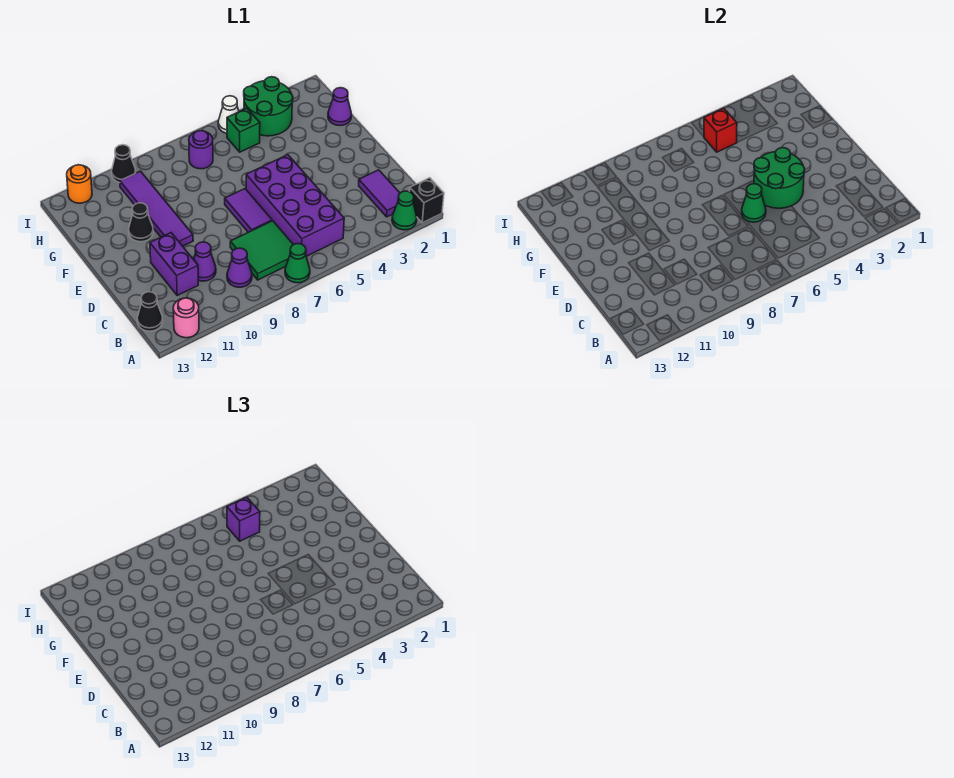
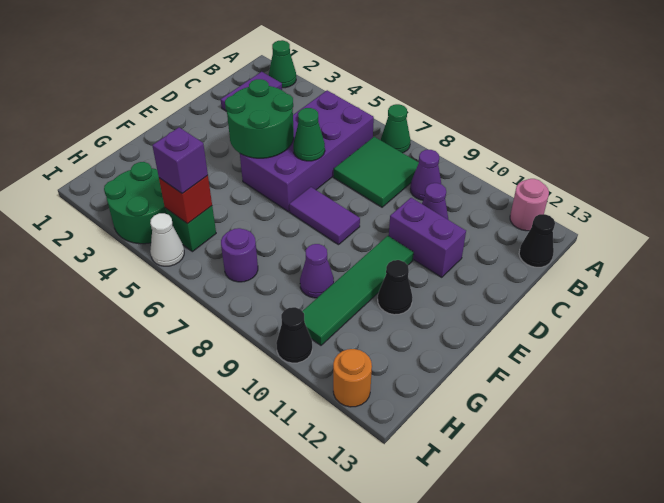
black brick A1 level 1 -> none
purple brick C11:D11 level 1 -> purple brick D10:D11 level 1
purple tile D7:E7 level 1 -> purple tile E7:E8 level 1
purple tile E10:H10 level 1 -> green tile E10:H10 level 1
purple cone G1 level 1 -> purple cone G9 level 1

